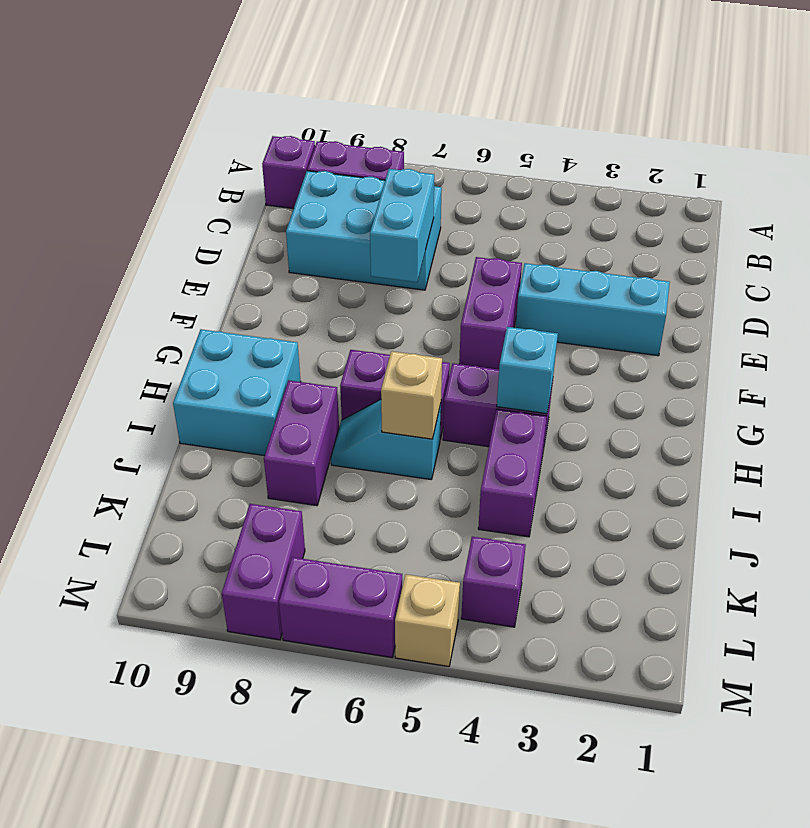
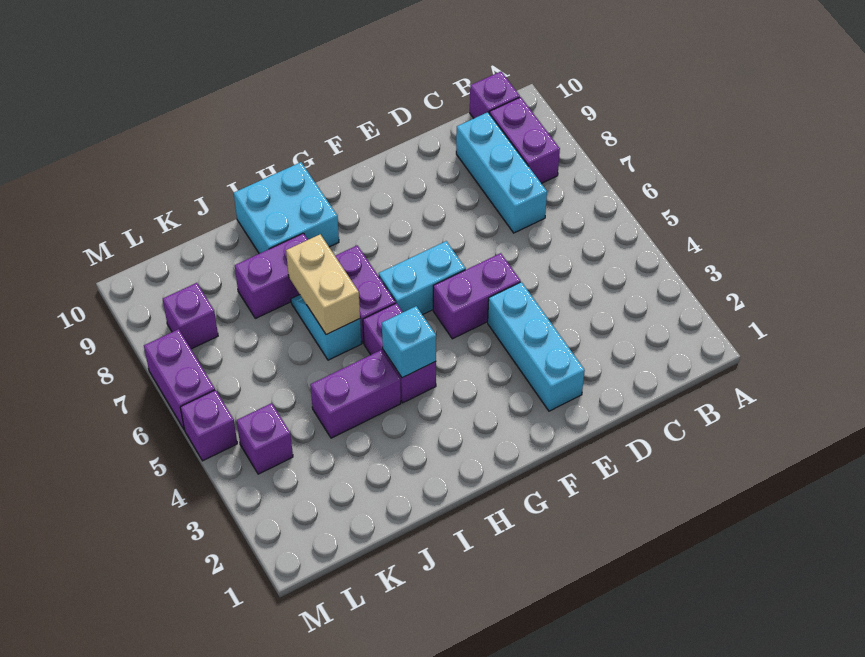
cyan brick C7:D9 level 1 -> cyan brick C7:C9 level 1
cyan brick D7:E7 level 2 -> cyan brick F6:G6 level 1
tan brick I6 level 2 -> tan brick I6:I7 level 2
purple brick L8:M8 level 1 -> purple brick L8 level 1
tan brick M5 level 1 -> purple brick M5 level 1

